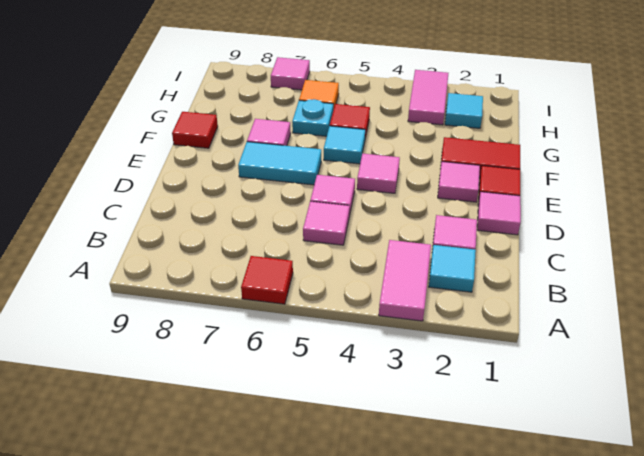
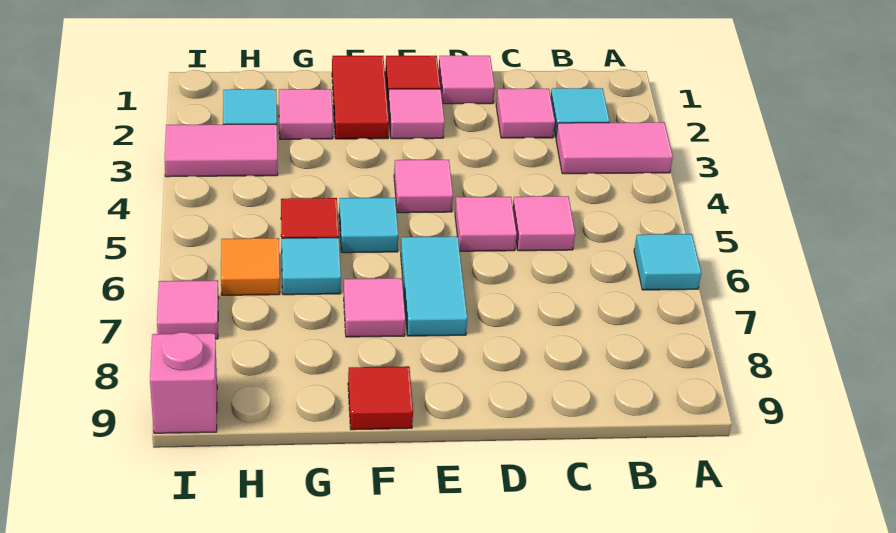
red tile A6 level 1 -> cyan tile A6 level 1
none -> pink tile G2 level 1
cyan plate G6 level 1 -> cyan tile G6 level 1
none -> pink brick I9 level 1

